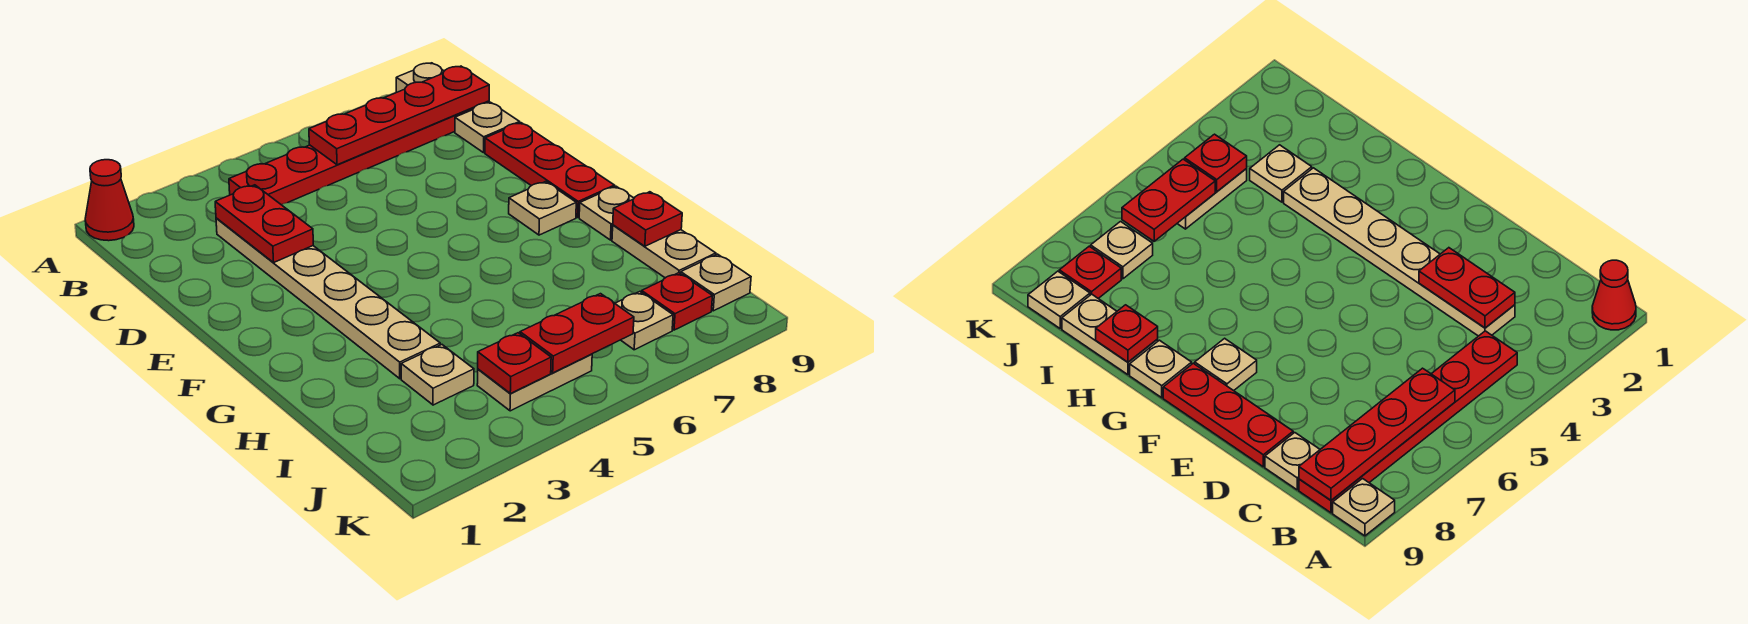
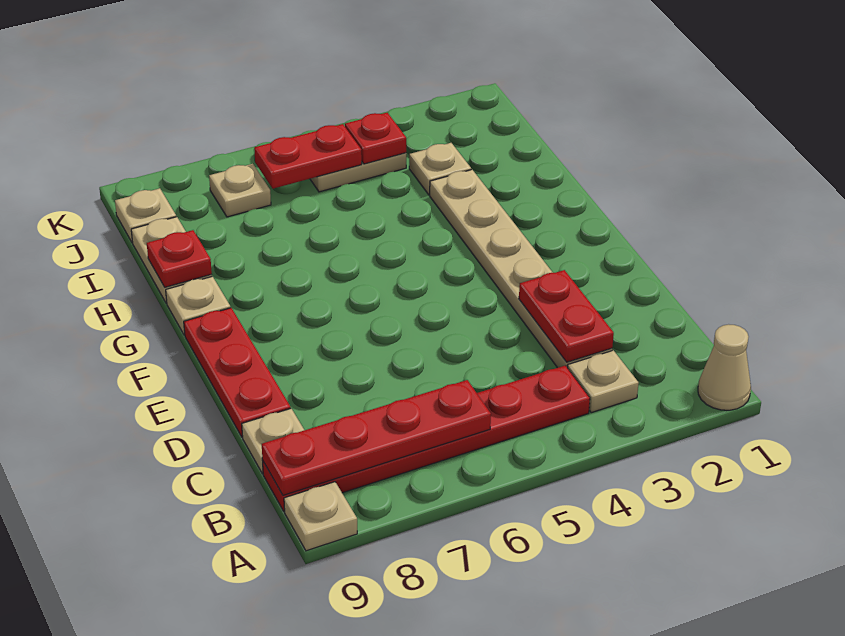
red cone A1 level 1 -> tan cone A1 level 1
tan plate F8 level 1 -> tan plate B3 level 1
red plate J8 level 1 -> none

